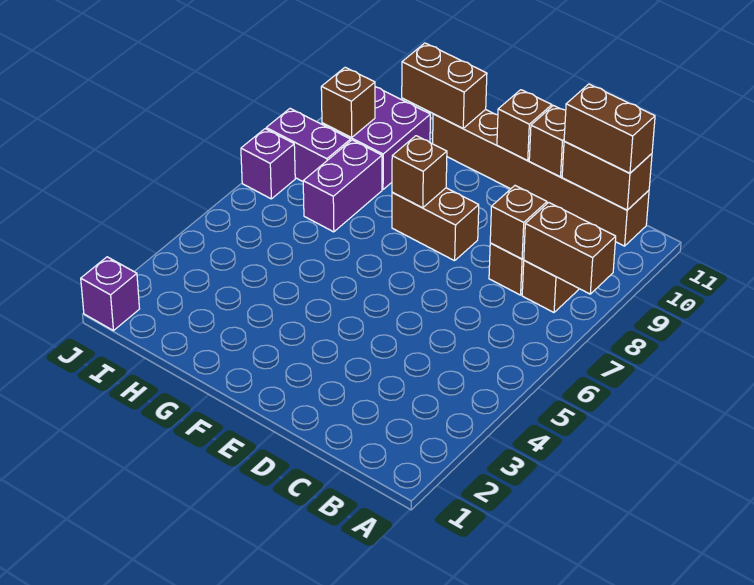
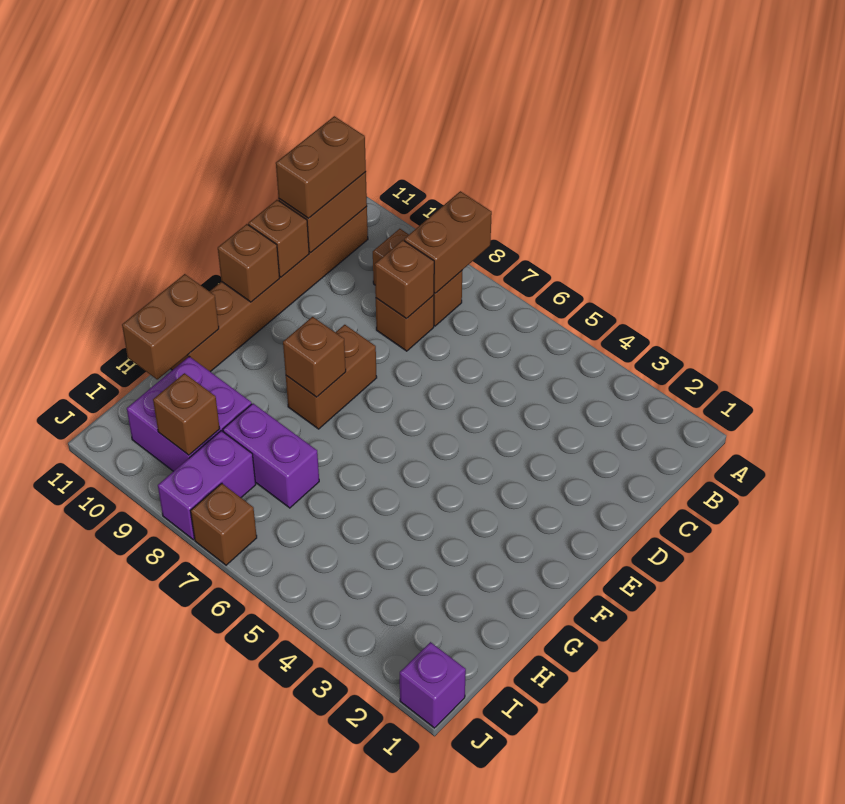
purple brick J7 level 1 -> brown brick J7 level 1

